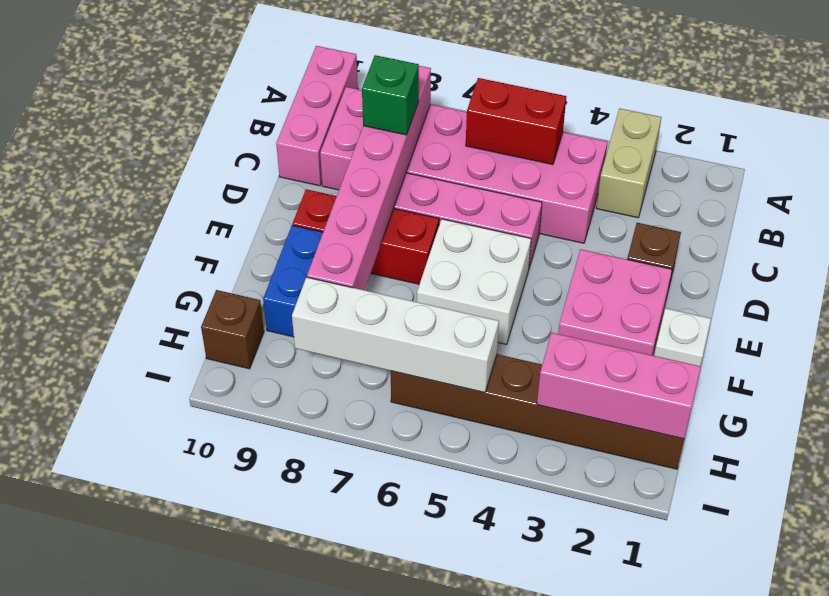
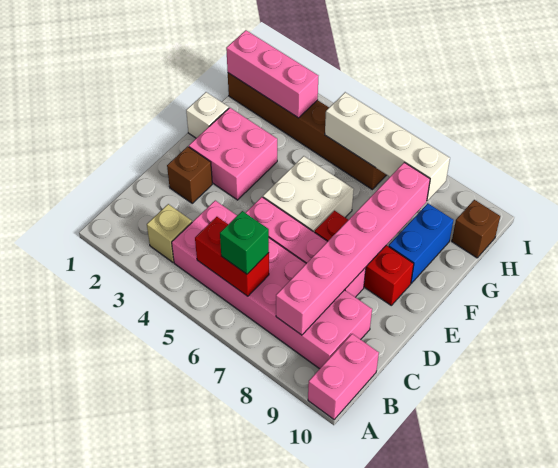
tan brick A3:B3 level 1 -> tan brick B3 level 1
pink brick A10:C10 level 1 -> pink brick A10:B10 level 1
green brick C8 level 3 -> green brick B6 level 3

